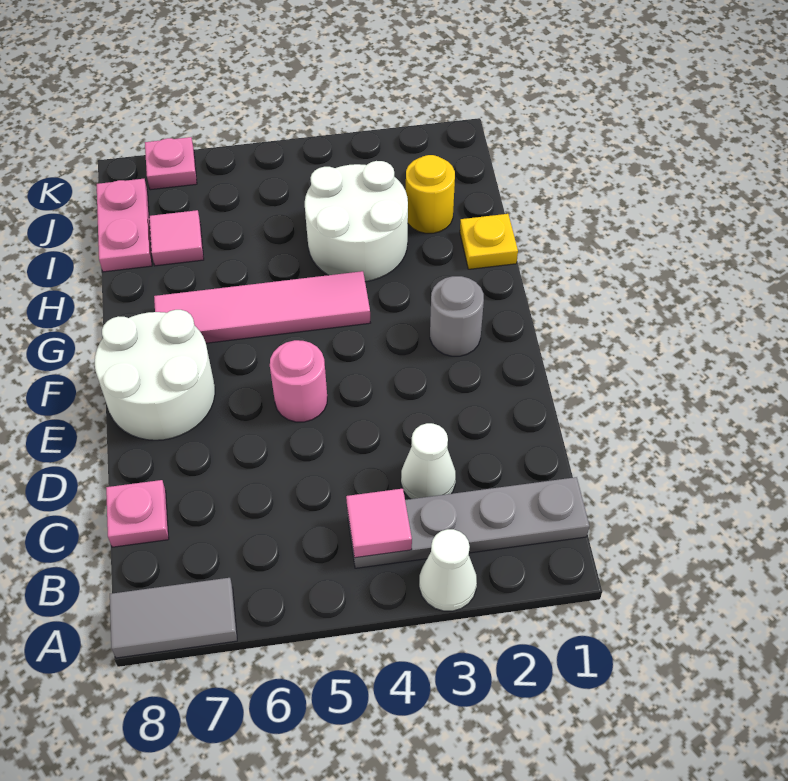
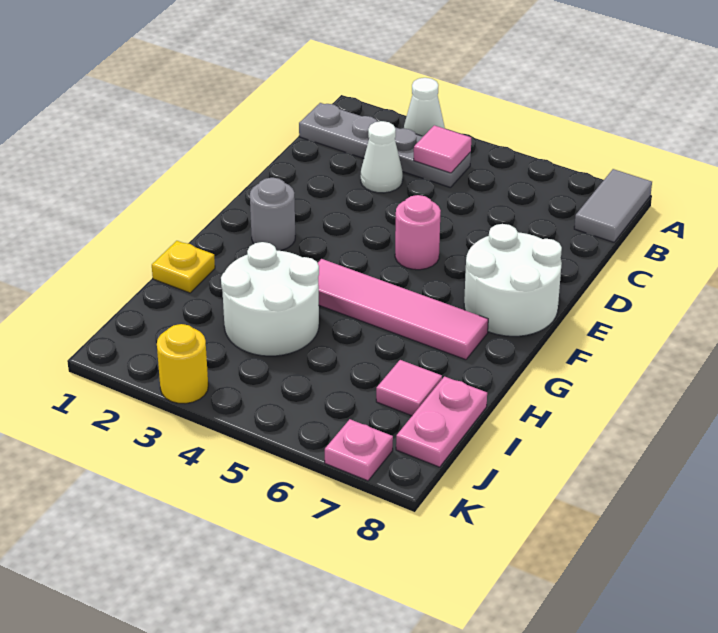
grey tile A7:A8 level 1 -> grey tile A8:B8 level 1
pink plate C8 level 1 -> none
yellow round brick I2 level 1 -> yellow round brick K3 level 1

